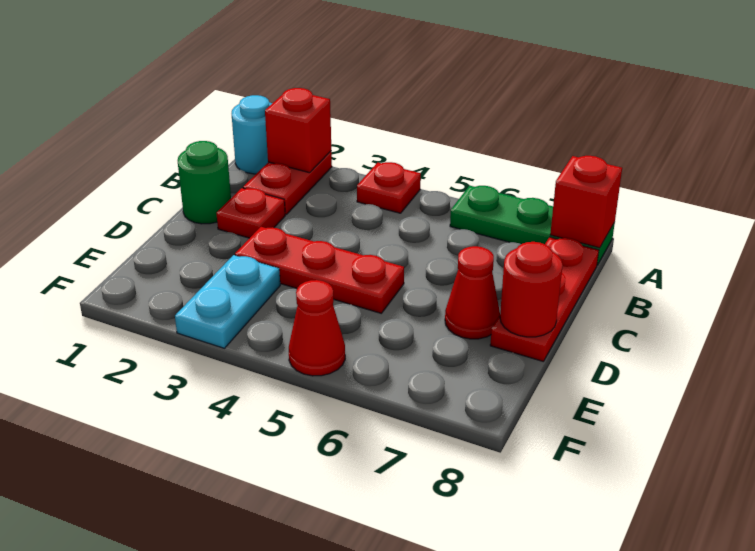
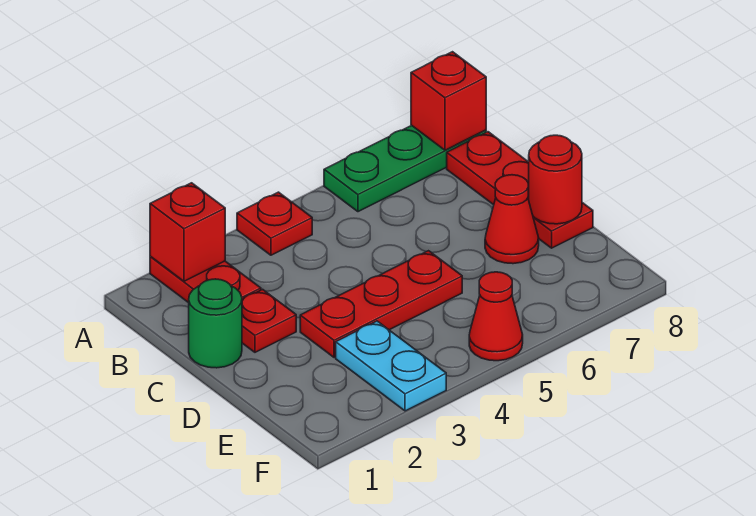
cyan round brick A1 level 1 -> none

